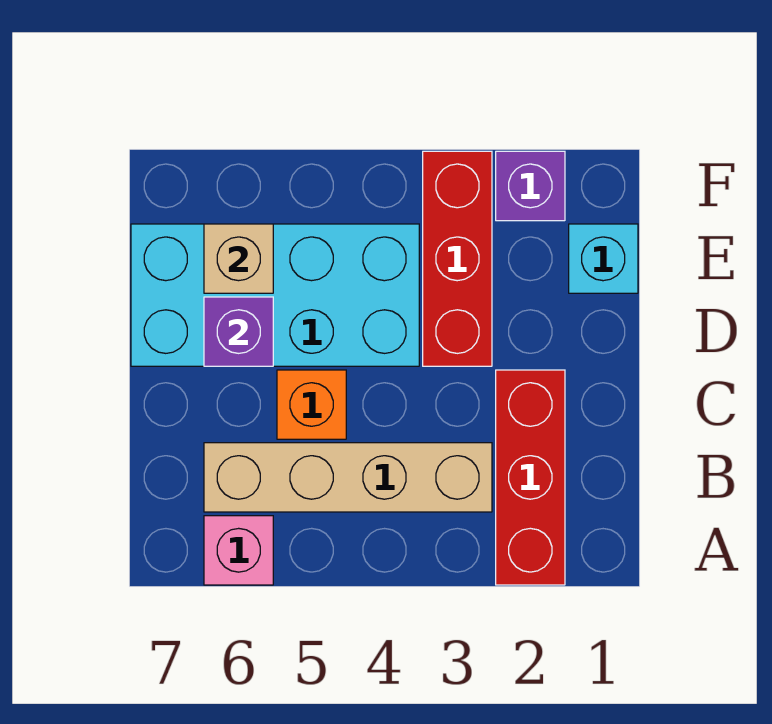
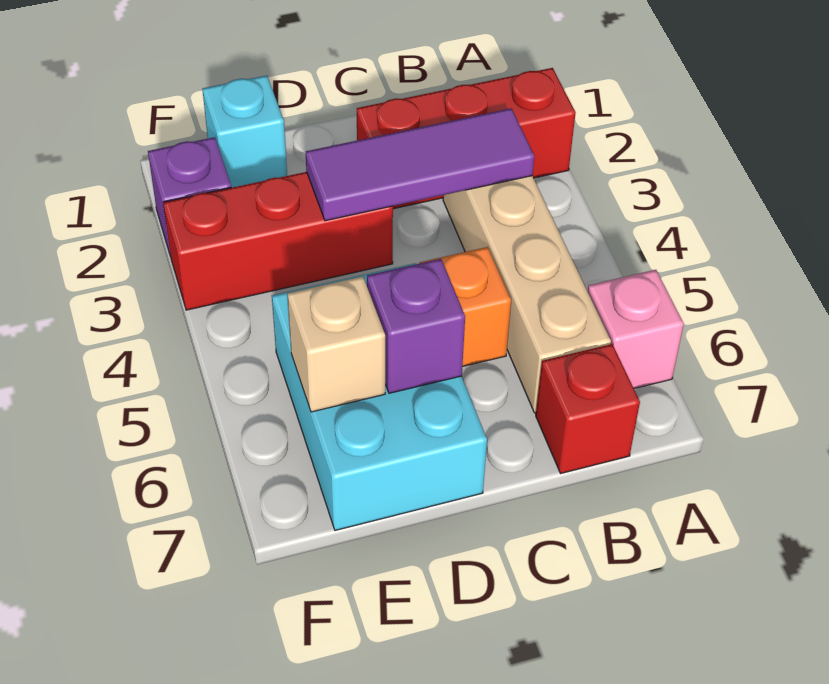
none -> purple tile B3:D3 level 2
none -> red brick B7 level 1
cyan brick D4:E7 level 1 -> cyan brick D5:E7 level 1

